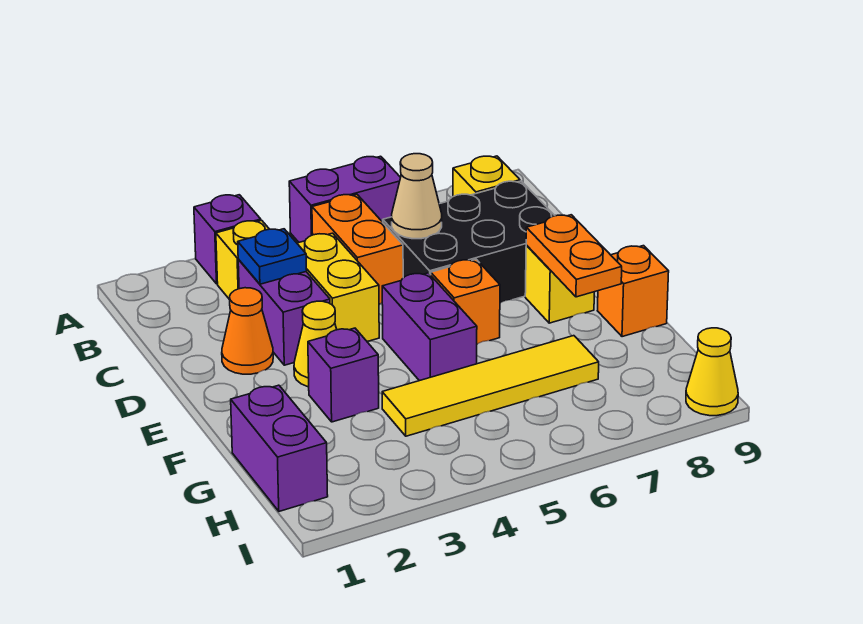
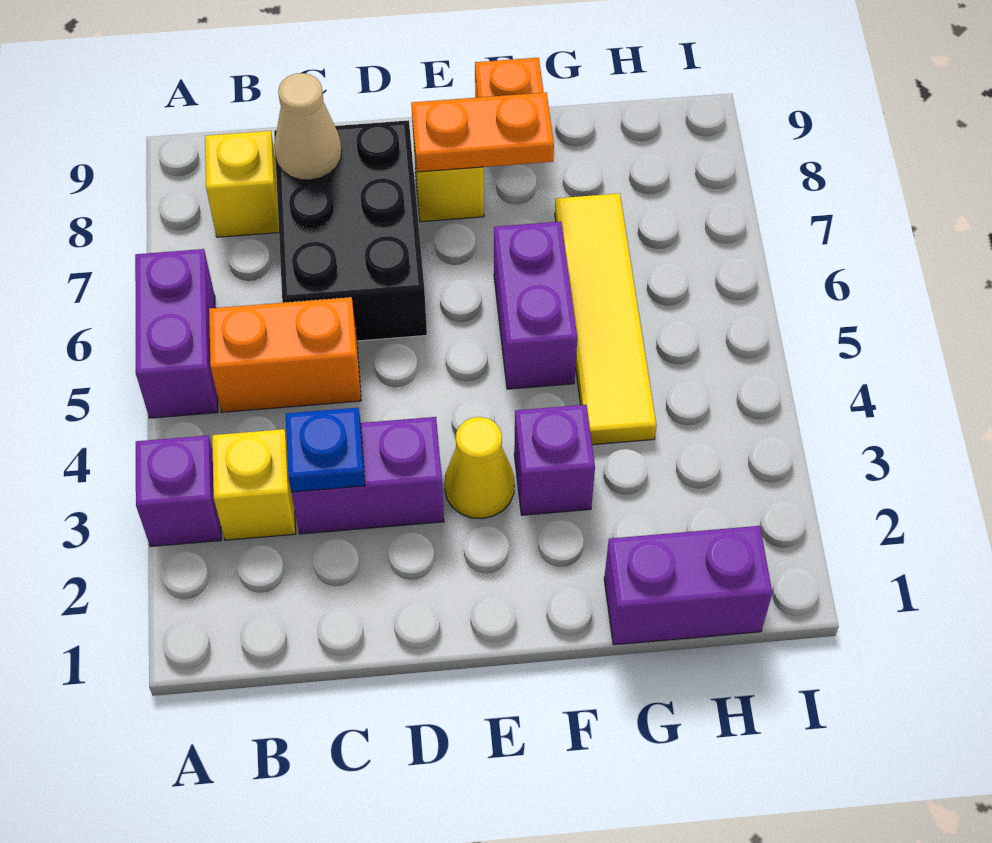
yellow brick C4:D4 level 1 -> none
tan cone C6 level 2 -> tan cone C8 level 2
orange cone D2 level 1 -> none
purple brick E5:F5 level 1 -> purple brick F5:F6 level 1
orange brick E6 level 1 -> none
yellow cone I9 level 1 -> none

